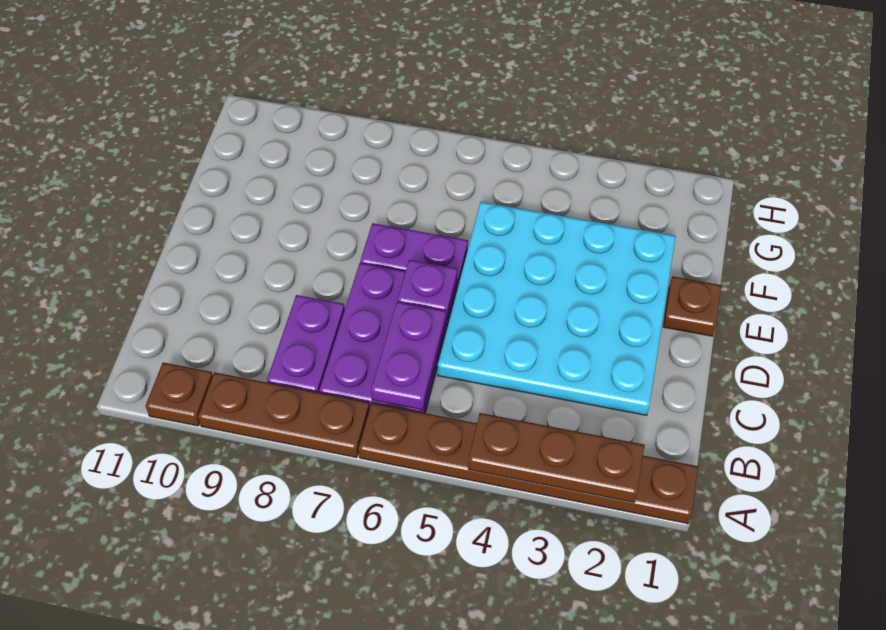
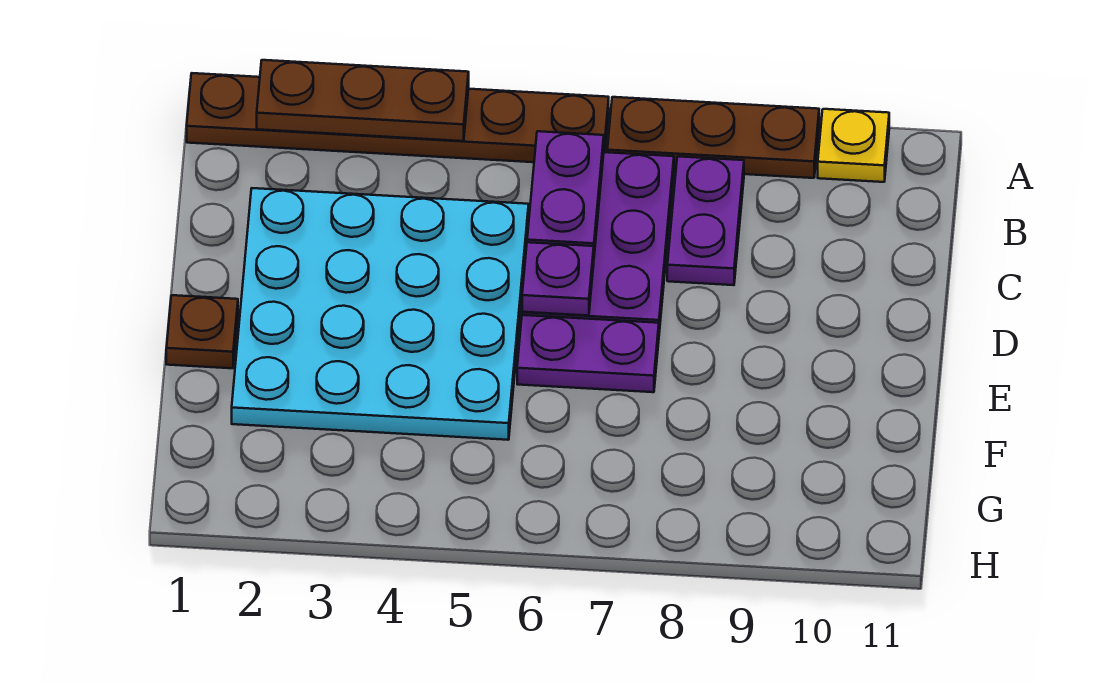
brown plate A10 level 1 -> yellow plate A10 level 1

